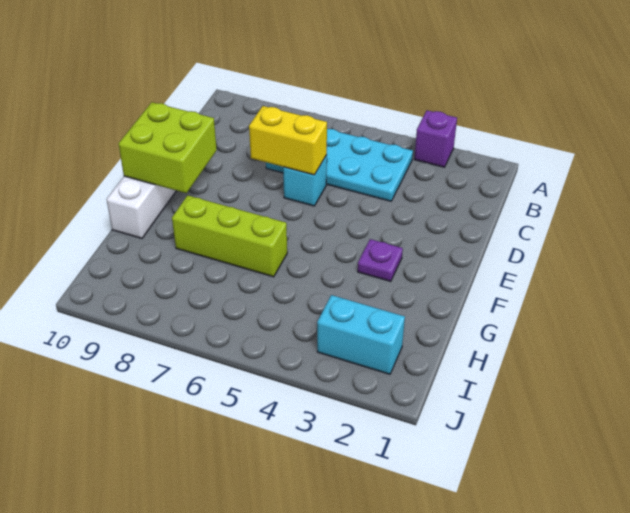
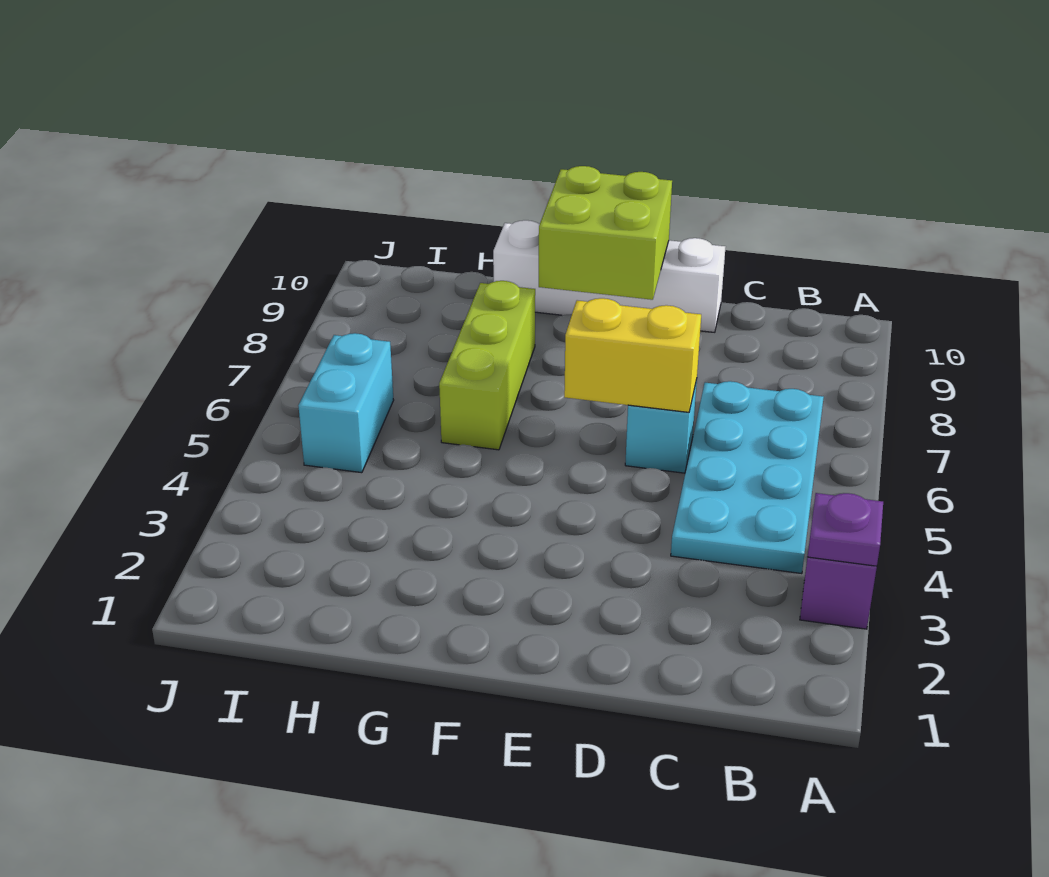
yellow brick D6:D7 level 2 -> yellow brick D6:E6 level 2
purple plate F3 level 1 -> purple plate A3 level 2
cyan brick I2:I3 level 1 -> cyan brick I5:I6 level 1

